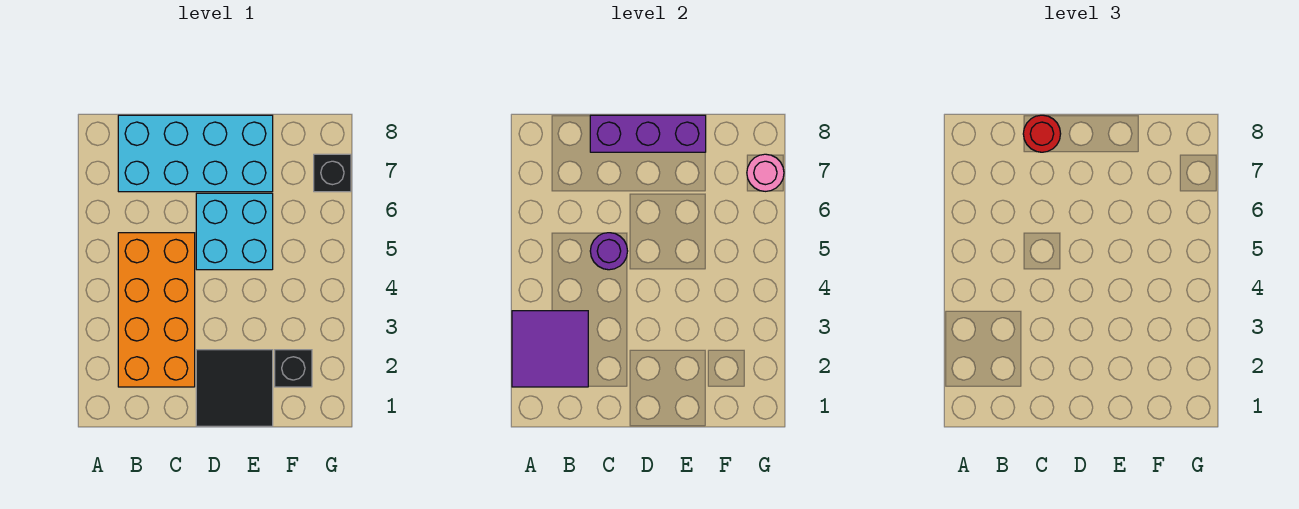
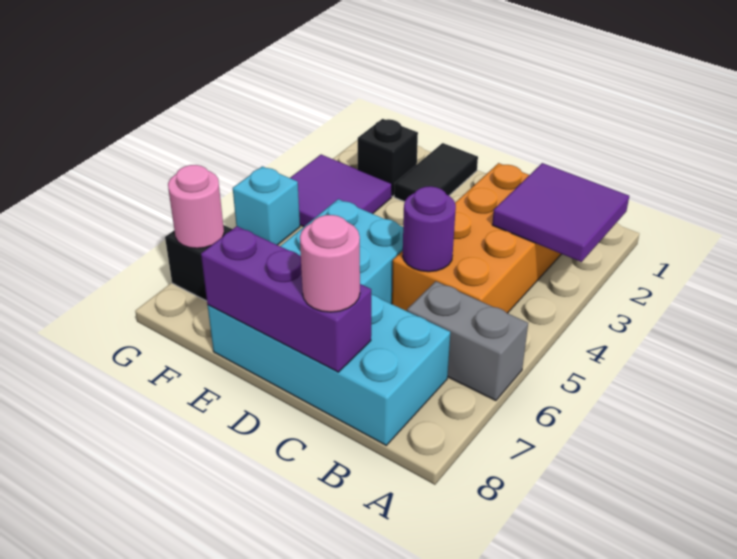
none -> grey brick A6:B6 level 1
red round brick C8 level 3 -> pink round brick C8 level 3
black tile D1:E2 level 1 -> black tile E1:E2 level 1
none -> purple tile F3:G4 level 1
none -> cyan brick G5 level 1

